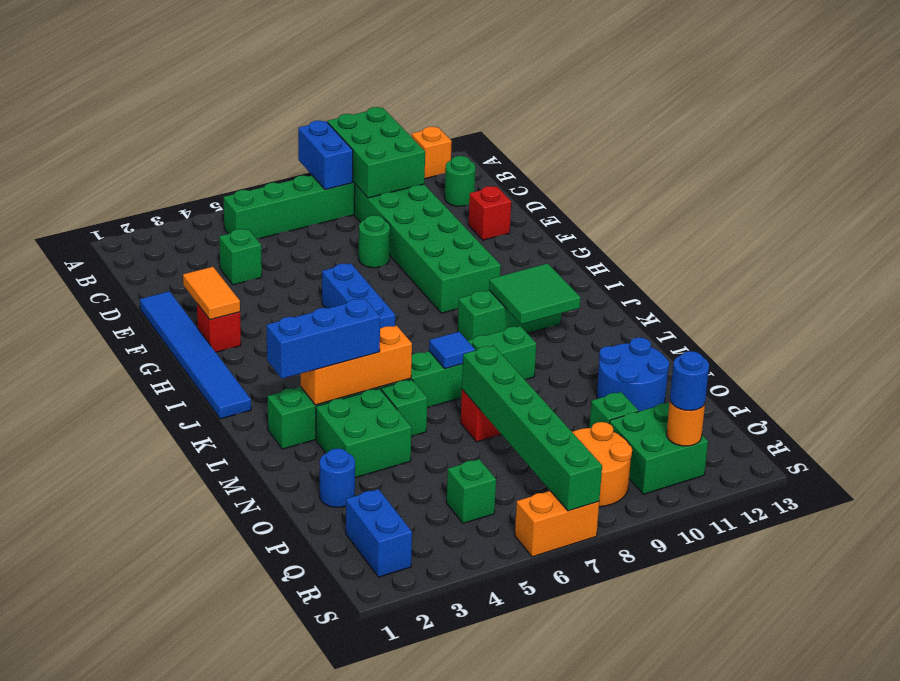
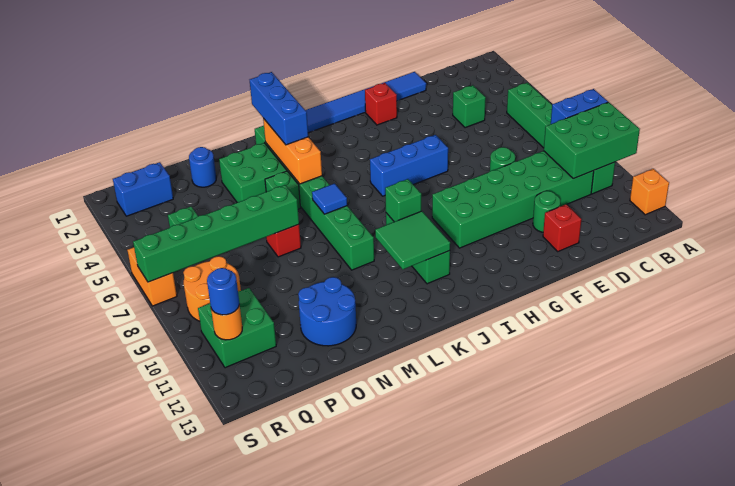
green round brick C12 level 1 -> green round brick E11 level 1
orange tile F2:G2 level 2 -> none
green brick P10 level 1 -> green brick J9 level 2

